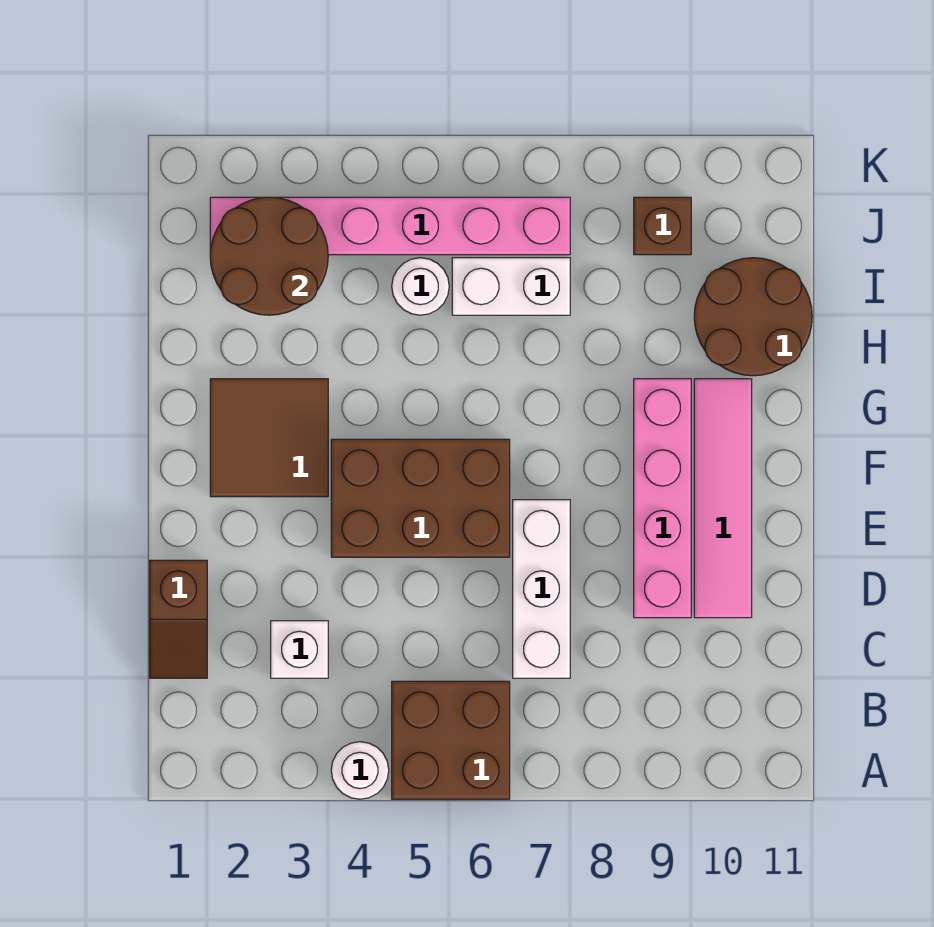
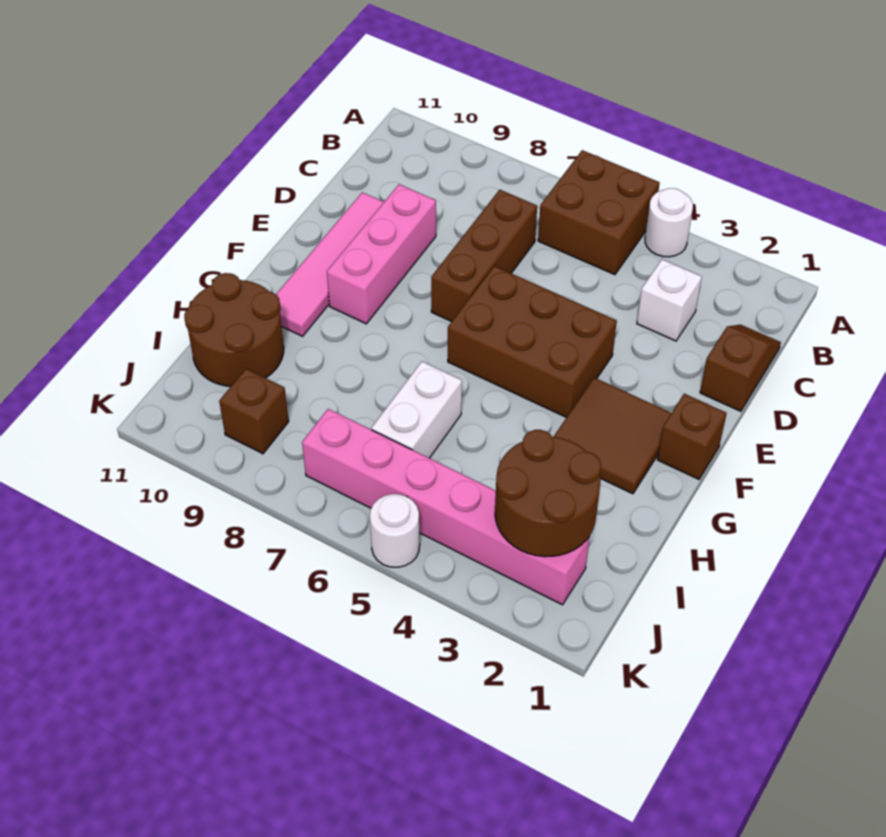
white brick C7:E7 level 1 -> brown brick C7:E7 level 1
pink brick D9:G9 level 1 -> pink brick D9:F9 level 1
none -> brown brick F1 level 1
white round brick I5 level 1 -> white round brick K5 level 1
white brick I6:I7 level 1 -> white brick H6:I6 level 1

